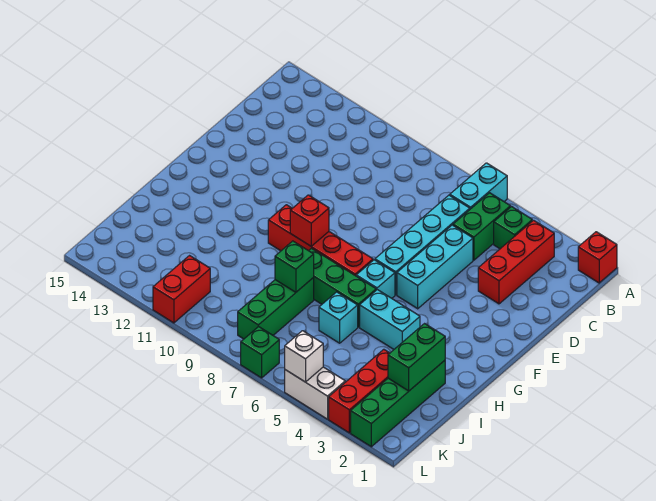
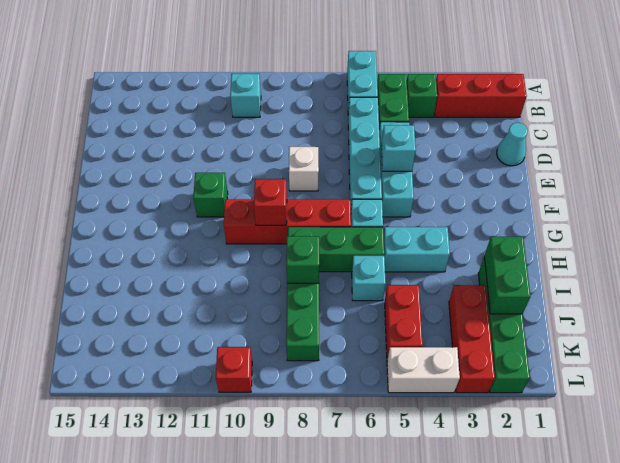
red brick A1 level 1 -> red brick L10 level 1
red brick B3:D3 level 1 -> red brick B1:B3 level 1
none -> cyan brick B10 level 1
none -> cyan cone D1 level 1
none -> cyan brick E5 level 2
red brick K11:L11 level 1 -> red brick J5:K5 level 1
white brick L5 level 2 -> white brick E8 level 1
green brick L7 level 1 -> green brick F11 level 1

